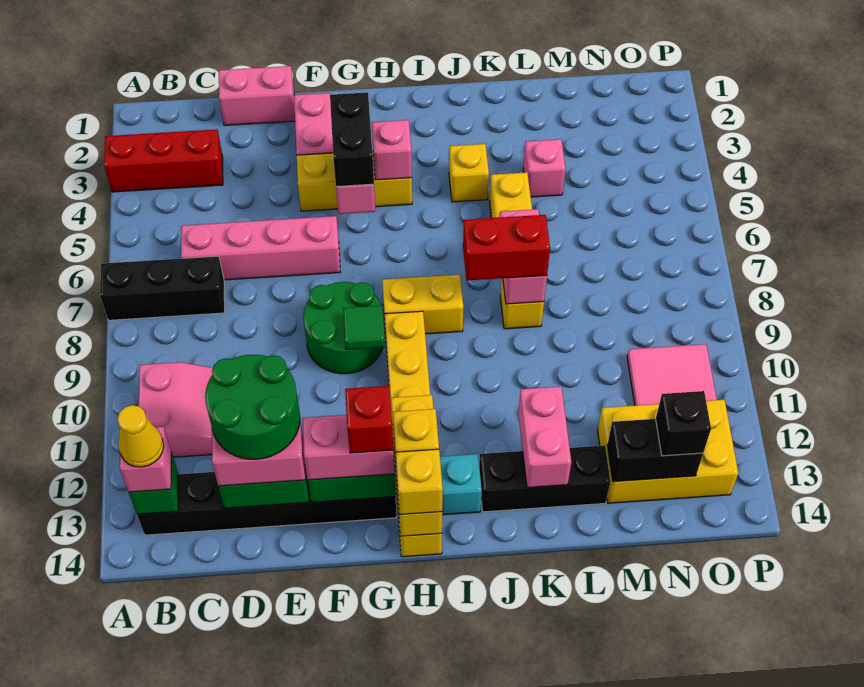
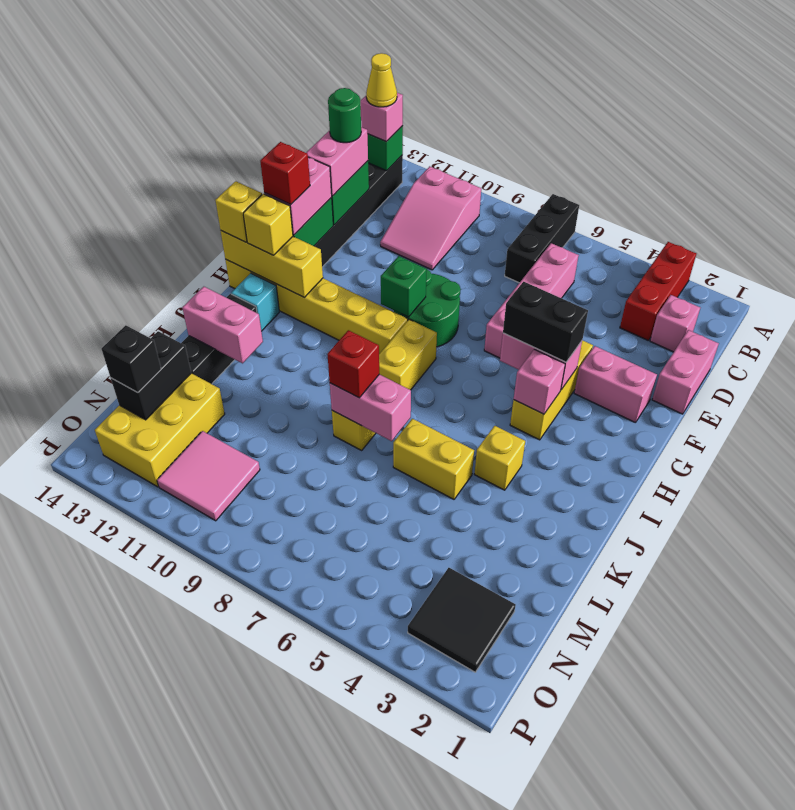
green round brick D12:E13 level 4 -> green round brick D13 level 4
green tile G9 level 2 -> green brick G9 level 2
red brick J8:K8 level 3 -> red brick K8 level 3
pink brick L4 level 1 -> pink brick C2 level 1
none -> black tile N2:O3 level 1

